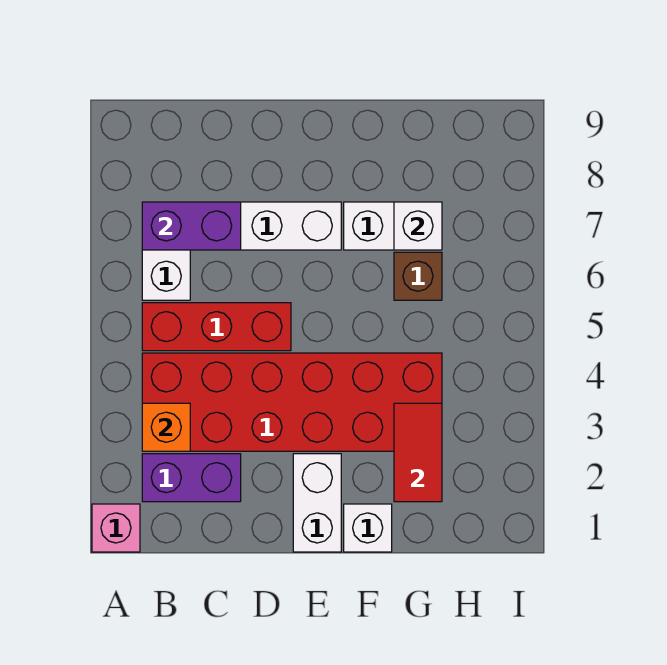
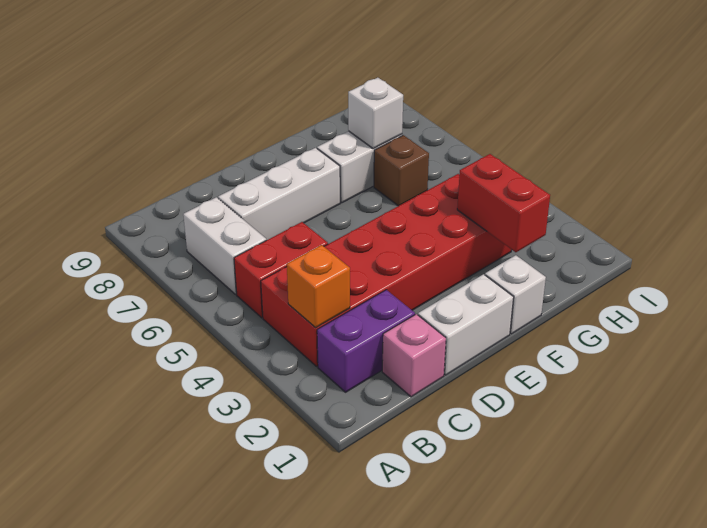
pink brick A1 level 1 -> pink brick C1 level 1
red brick B5:D5 level 1 -> red brick B5:C5 level 1
purple brick B7:C7 level 2 -> none
white brick E1:E2 level 1 -> white brick D1:E1 level 1
red tile G2:G3 level 2 -> red brick G2:G3 level 2

